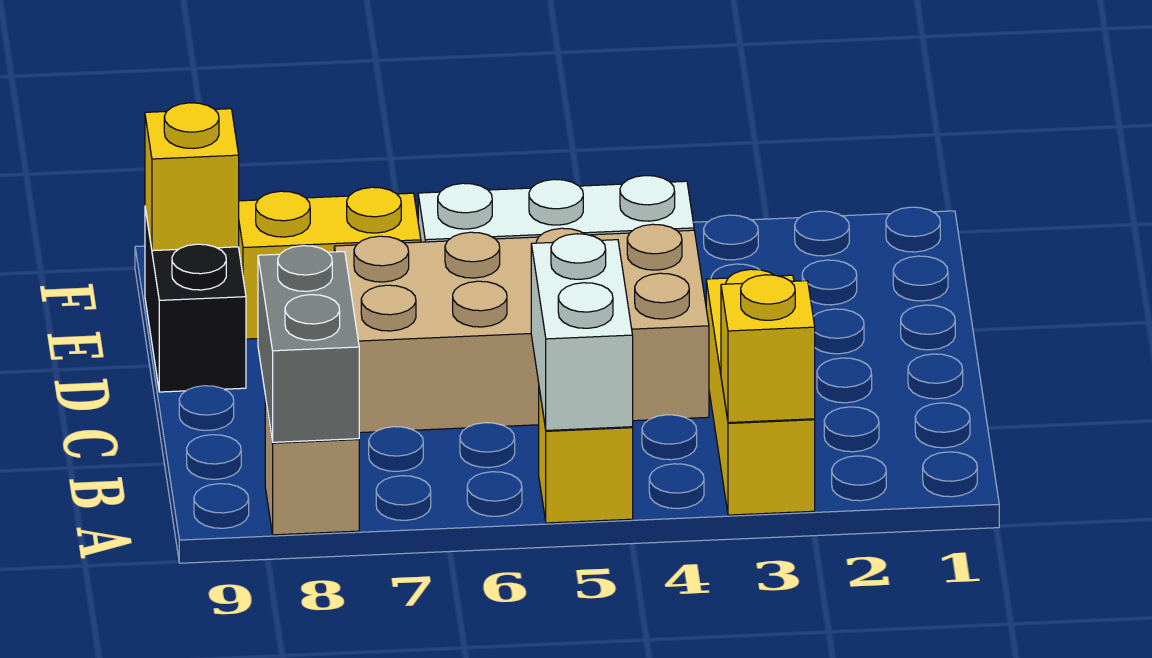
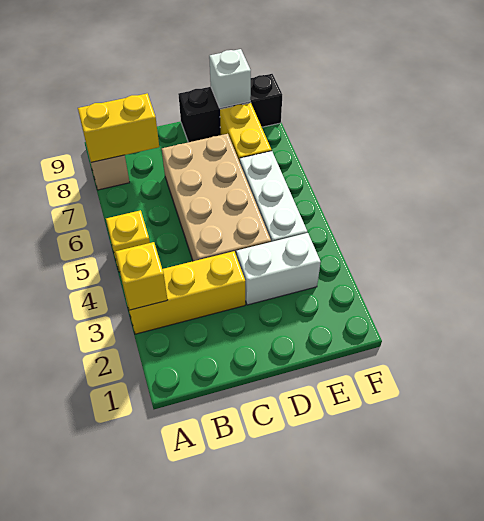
white brick A5:B5 level 2 -> white brick D3:E3 level 1
grey brick A8:B8 level 2 -> yellow brick A8:B8 level 2
black brick D9:E9 level 1 -> black brick D9:F9 level 1
yellow brick E9 level 2 -> white brick E9 level 2

